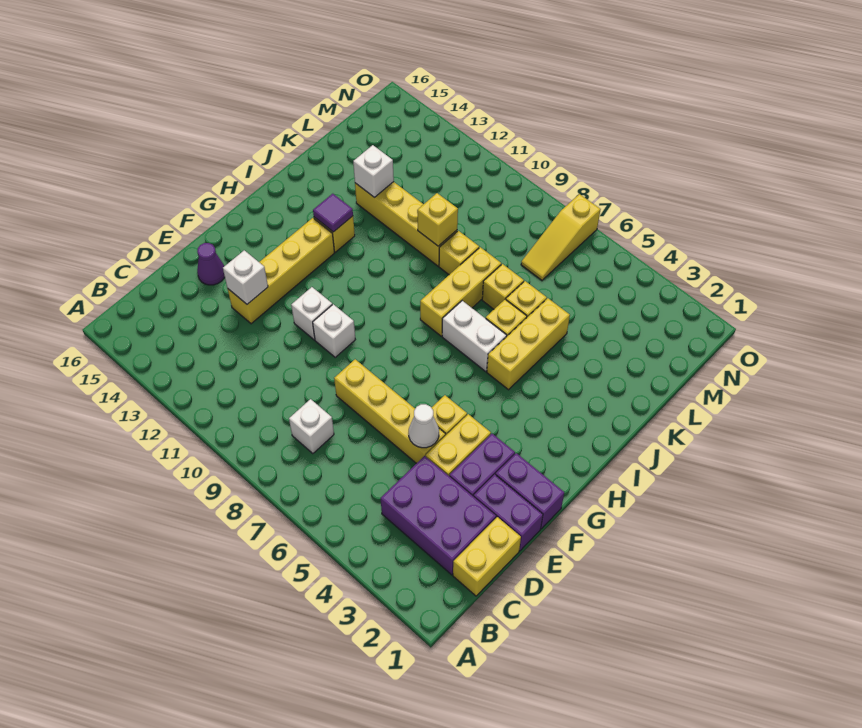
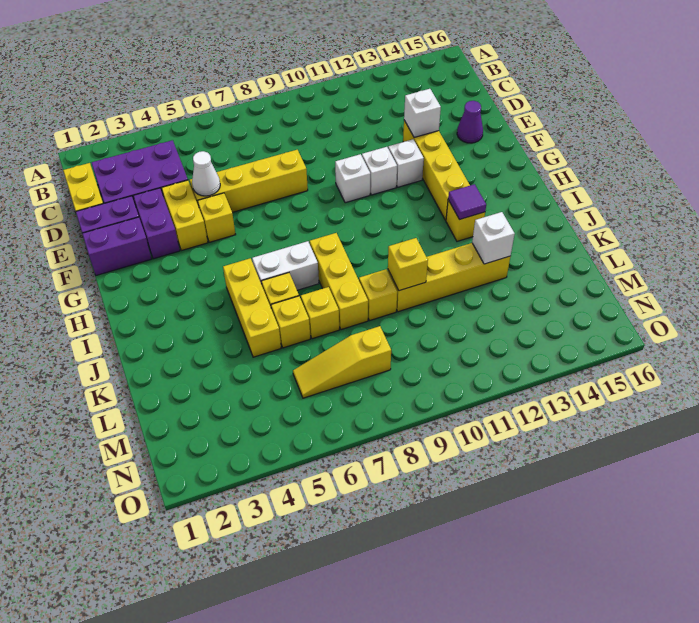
white brick C8 level 1 -> white brick F12 level 1
yellow slope M7:O7 level 1 top O -> yellow slope M6:M8 level 1 top 8

